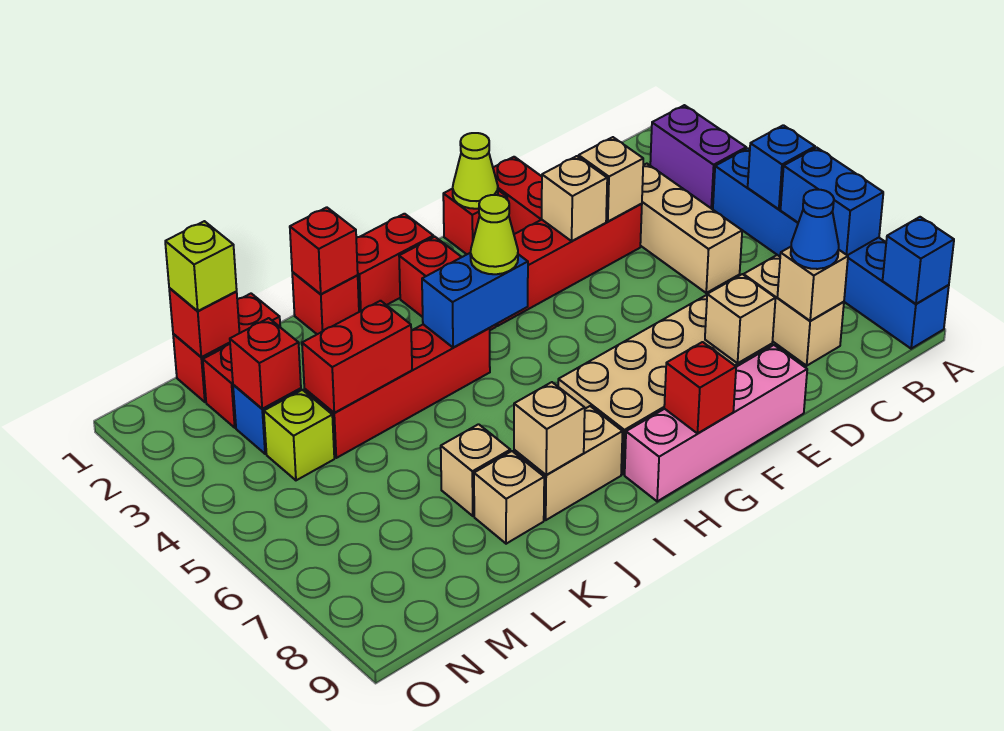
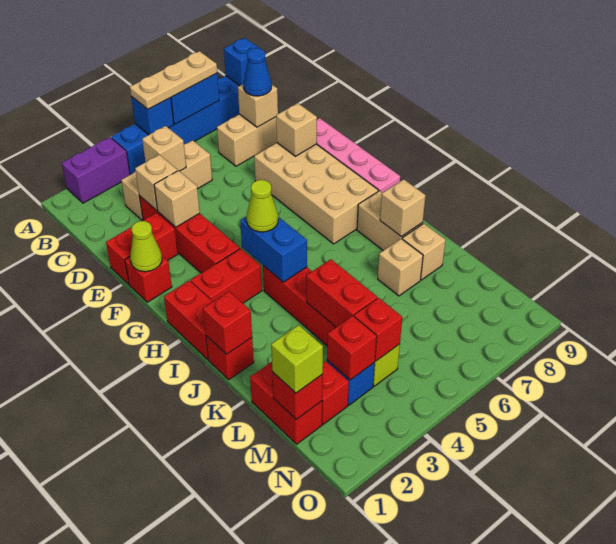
none -> tan plate A5:A7 level 3
none -> tan brick C4 level 2
red brick G9 level 2 -> red brick M4 level 2

